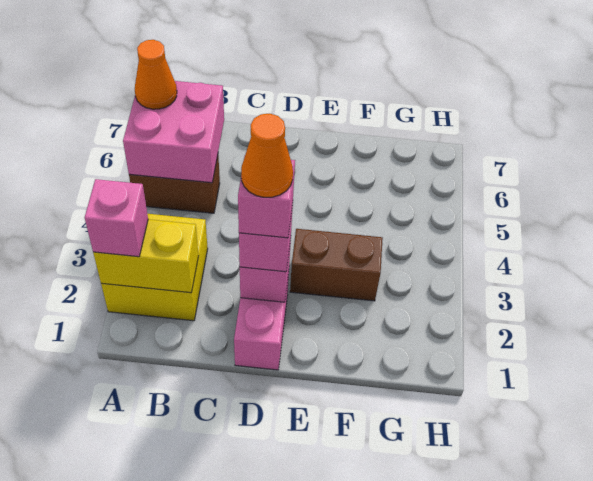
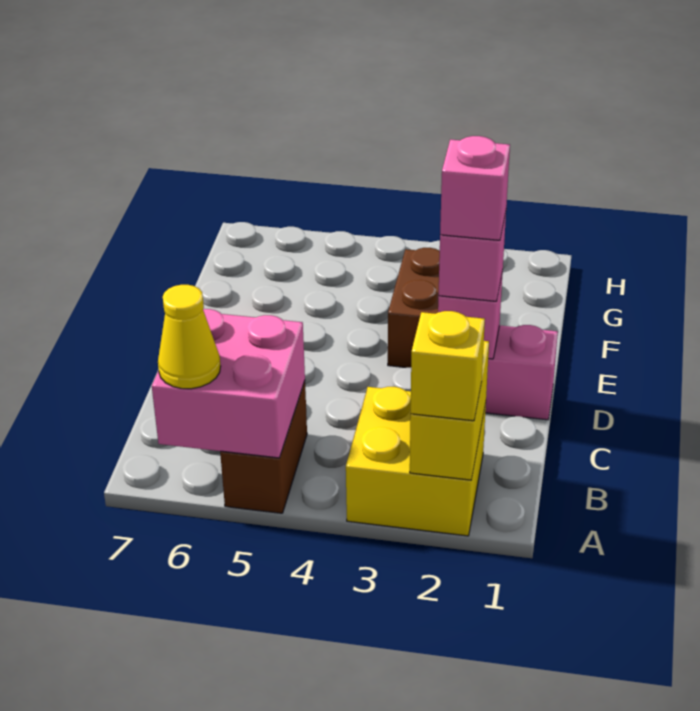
pink brick A2 level 3 -> yellow brick A2 level 3
orange cone A6 level 3 -> yellow cone A6 level 3
orange cone D2 level 5 -> none

